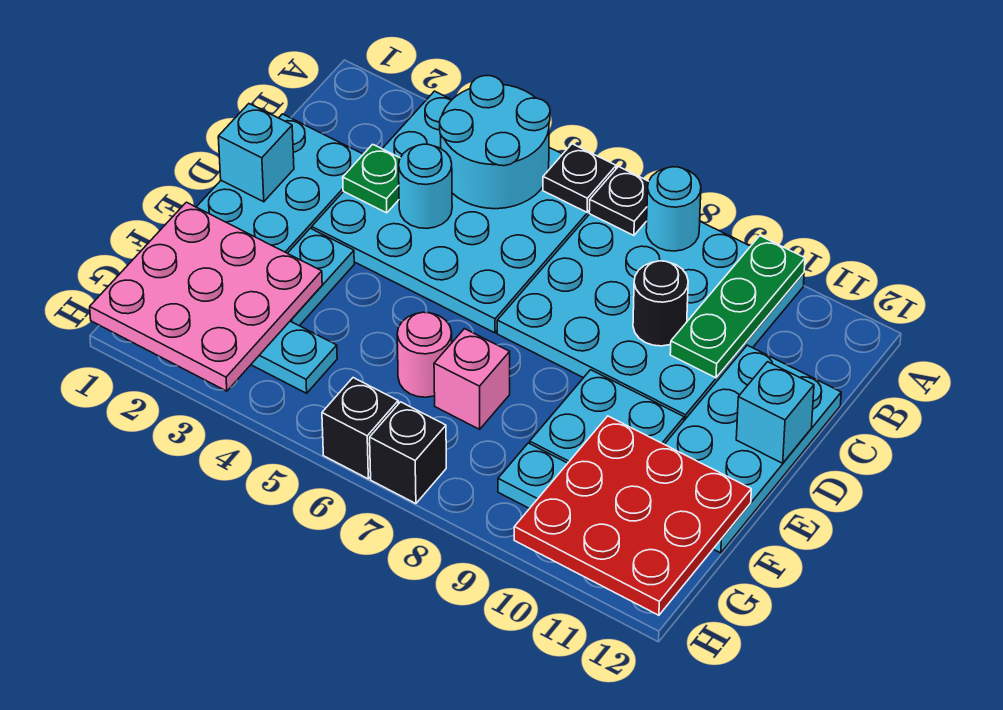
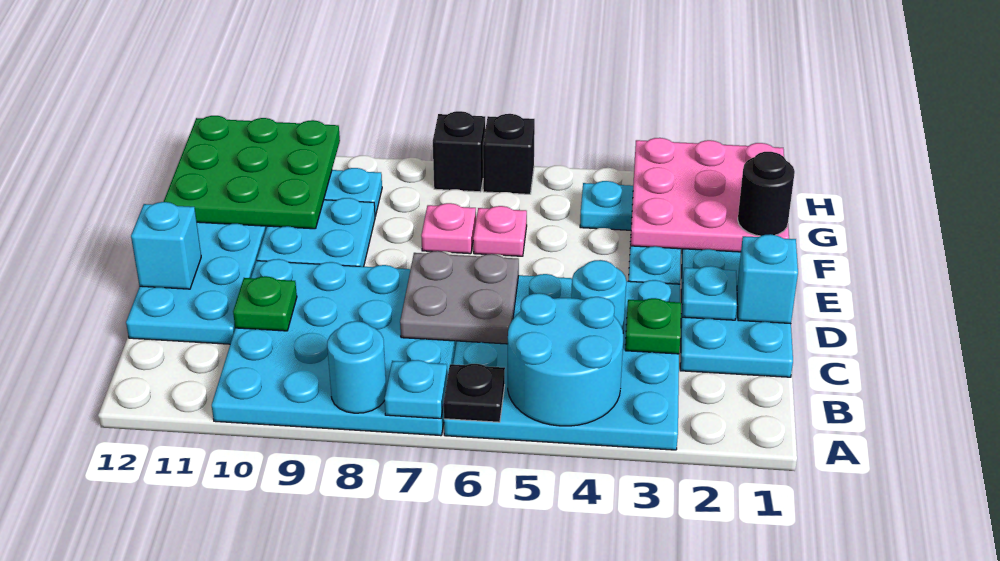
black plate A7 level 2 -> cyan plate A7 level 2
green plate A10:C10 level 2 -> green plate C10 level 2
none -> grey plate C6:D7 level 2
black round brick C9 level 2 -> black round brick F1 level 3
none -> cyan plate D2 level 2
pink round brick F6 level 1 -> pink plate F6 level 1
pink brick F7 level 1 -> pink plate F7 level 1
red plate F10:H12 level 2 -> green plate F10:H12 level 2

